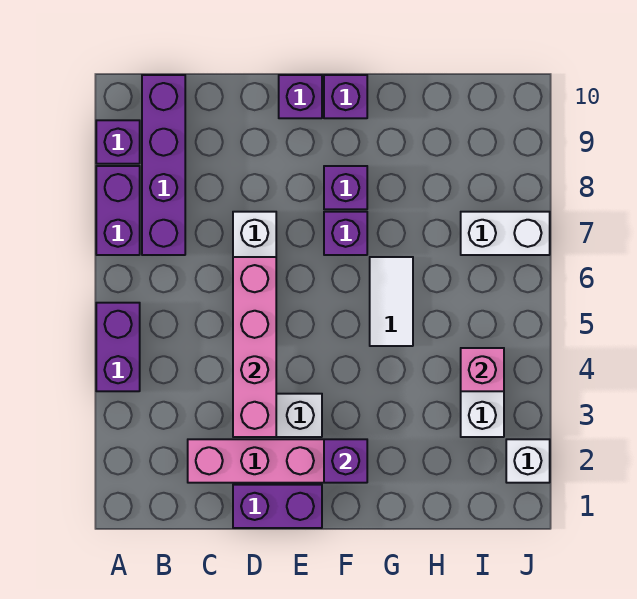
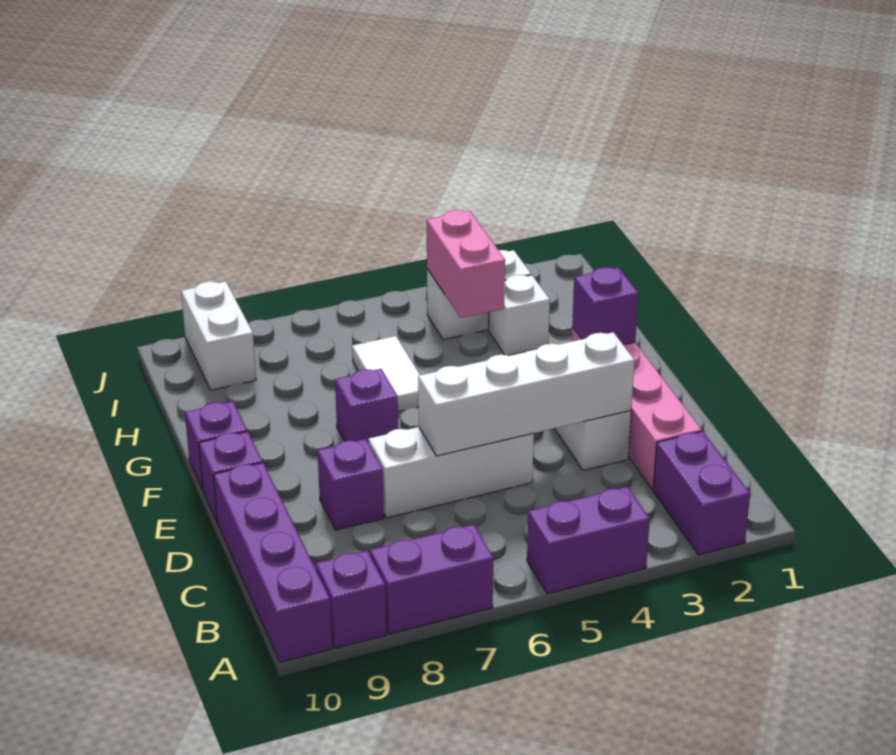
purple brick B7:B10 level 1 -> purple brick A10:D10 level 1
purple brick D1:E1 level 1 -> purple brick A2:B2 level 1
pink brick D3:D6 level 2 -> white brick D3:D6 level 2
purple brick F8 level 1 -> purple brick D8 level 1
white tile G5:G6 level 1 -> white tile G6:H6 level 1
pink brick I4 level 2 -> pink brick H4:I4 level 2
white brick I7:J7 level 1 -> white brick I9:J9 level 1
white brick J2 level 1 -> white brick H3 level 1

